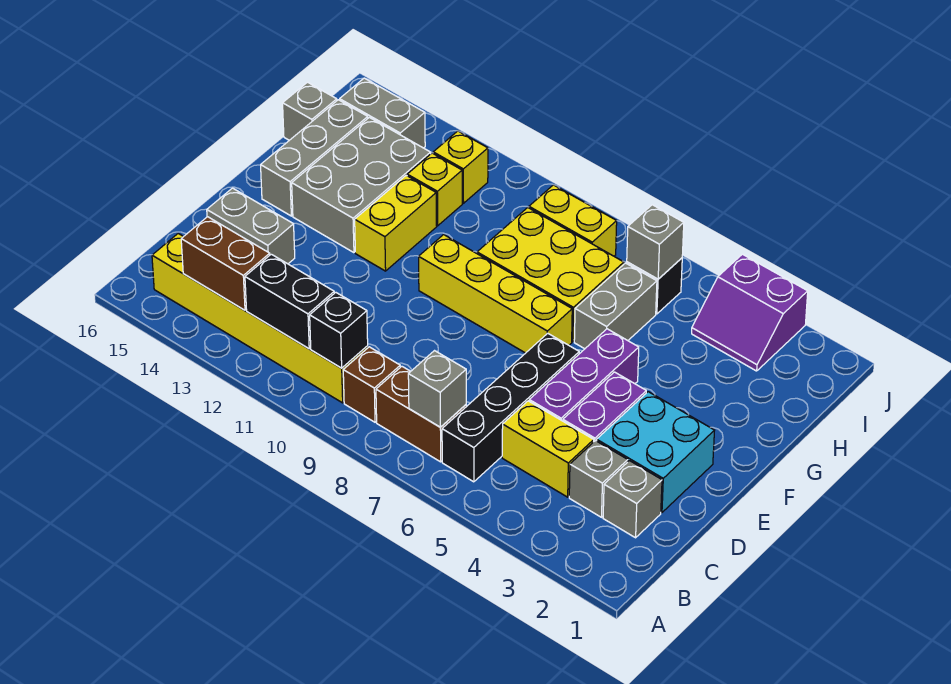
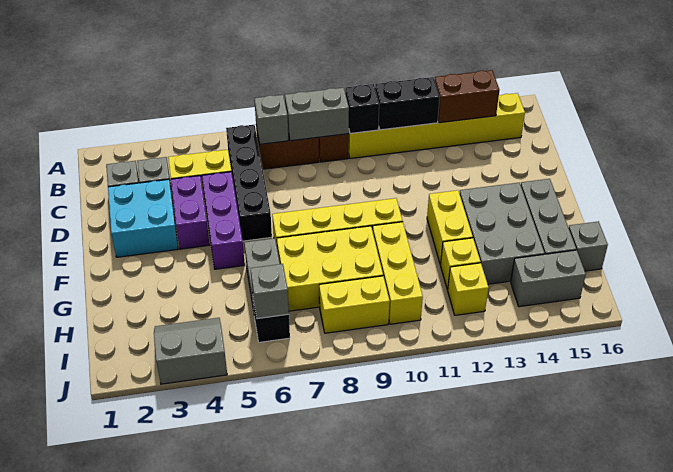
grey brick D14:D15 level 1 -> grey brick B8:B9 level 2
none -> yellow brick G10:I10 level 1
purple slope I3:J4 level 1 top J -> grey slope I3:J4 level 1 top J

